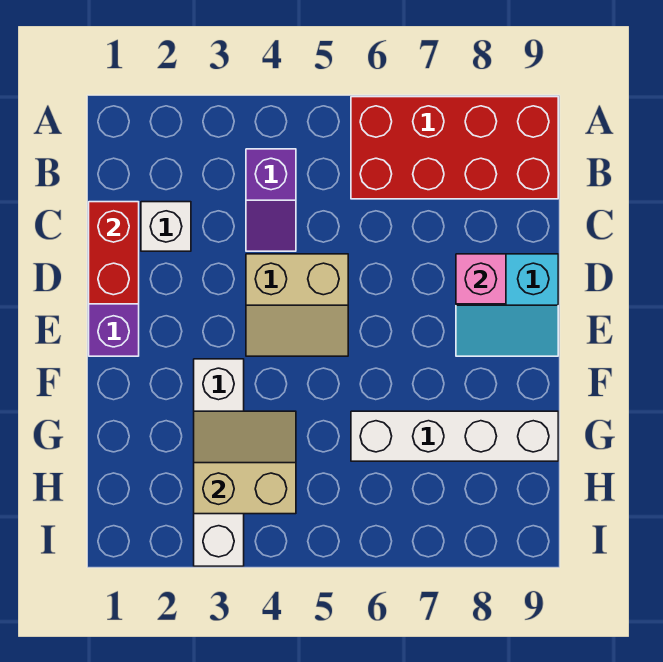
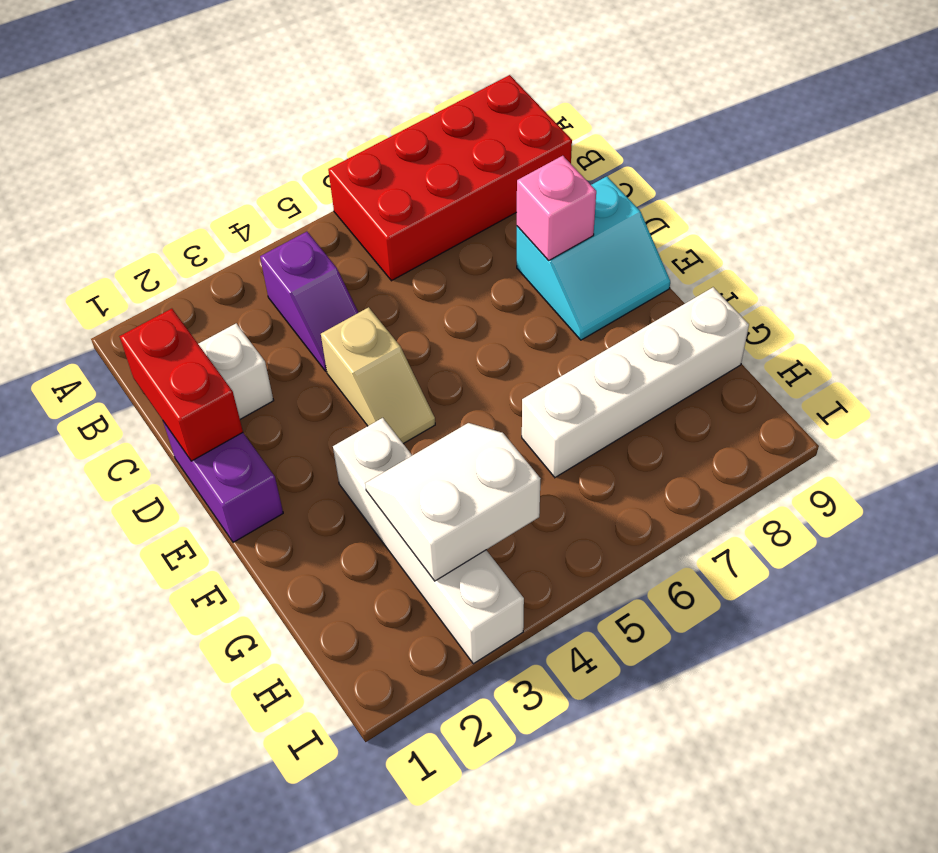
tan slope D4:E5 level 1 top D -> tan slope D4:E4 level 1 top D
tan slope G3:H4 level 2 top H -> white slope G3:H4 level 2 top H

